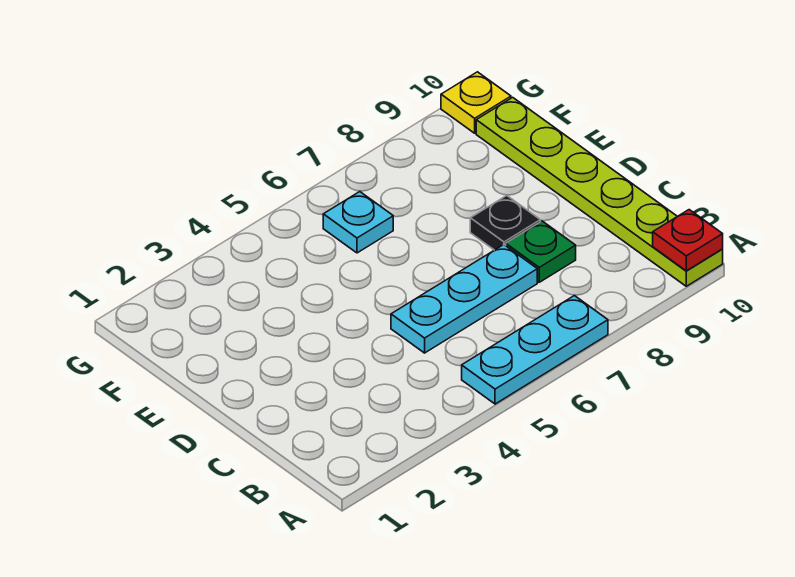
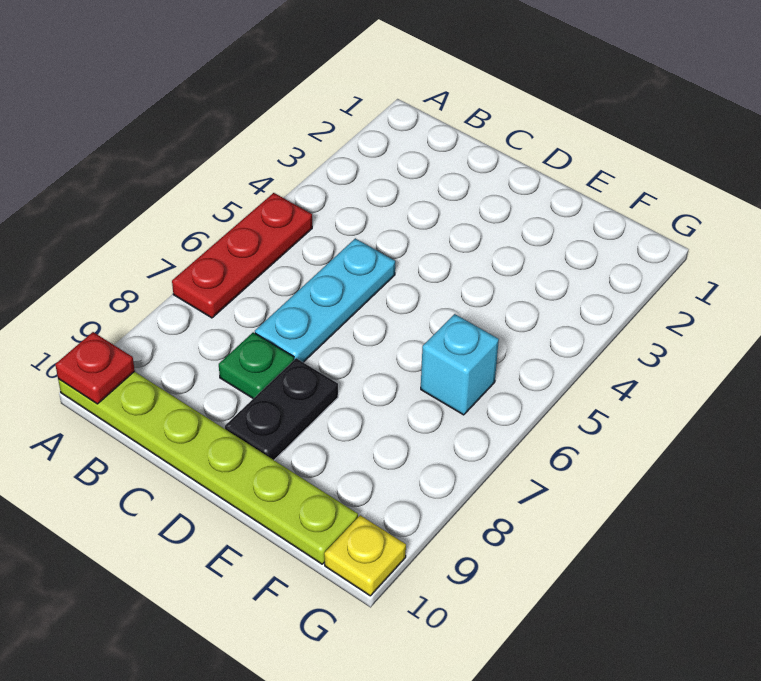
cyan plate A5:A7 level 1 -> red plate A5:A7 level 1
black plate D8 level 1 -> black plate D8:D9 level 1
cyan plate F6 level 1 -> cyan brick F6 level 1

